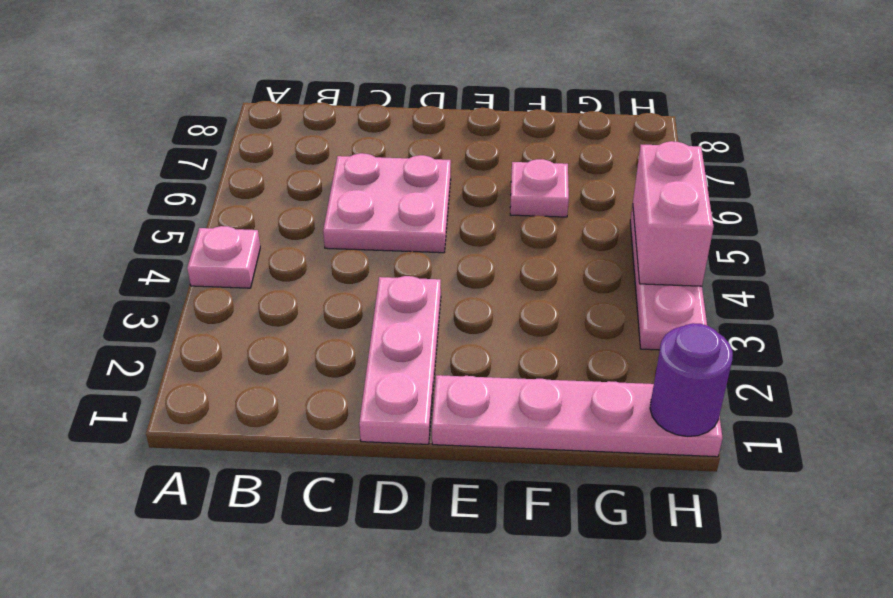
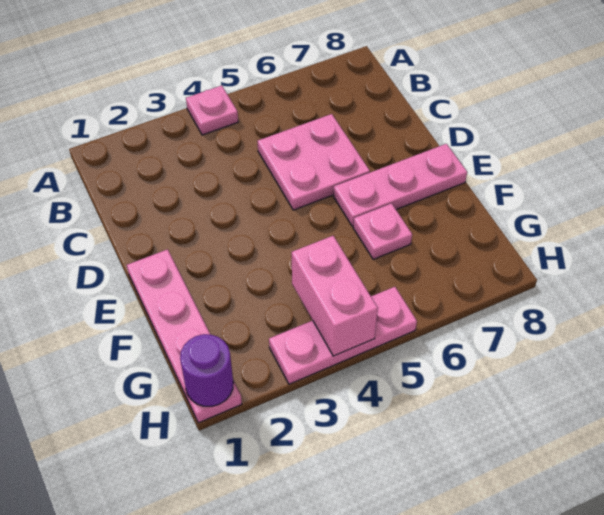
pink plate D1:D3 level 1 -> pink plate E6:E8 level 1
pink brick H4:H5 level 2 -> pink brick G4:H4 level 2

